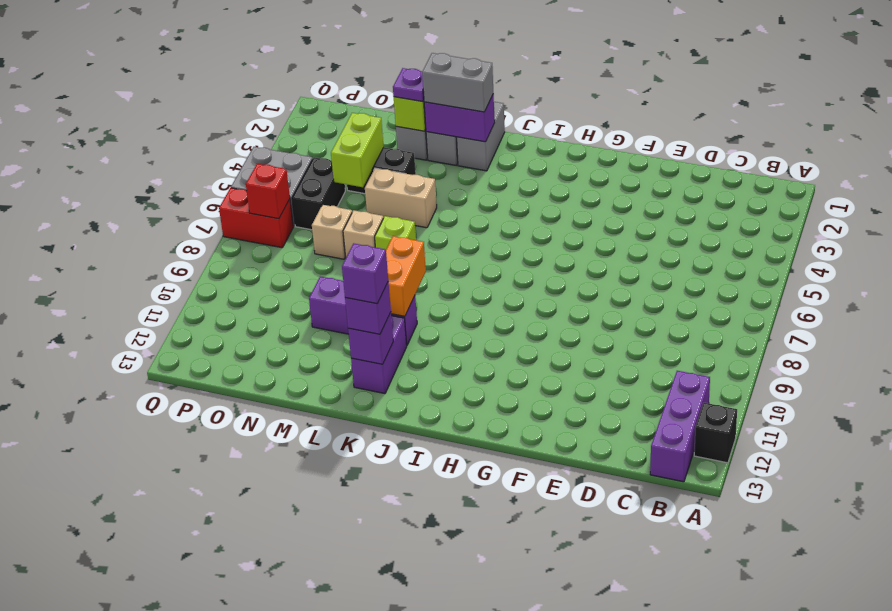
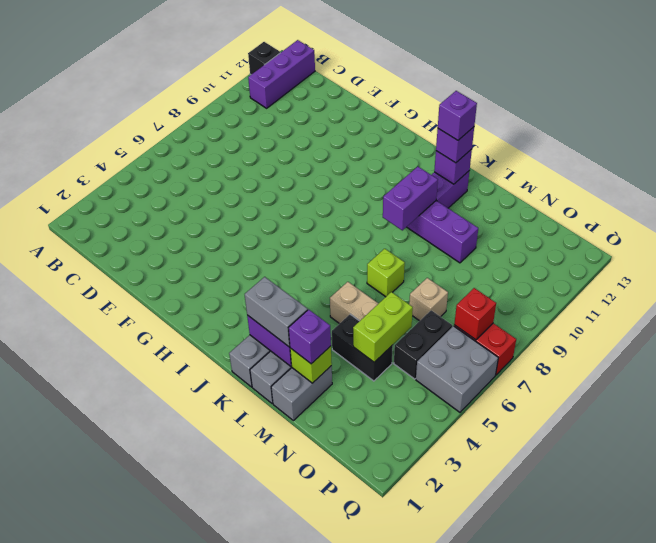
orange brick K9:K10 level 2 -> purple brick K9:K10 level 2
purple plate M2 level 3 -> purple brick M2 level 3
tan brick M7 level 1 -> none

